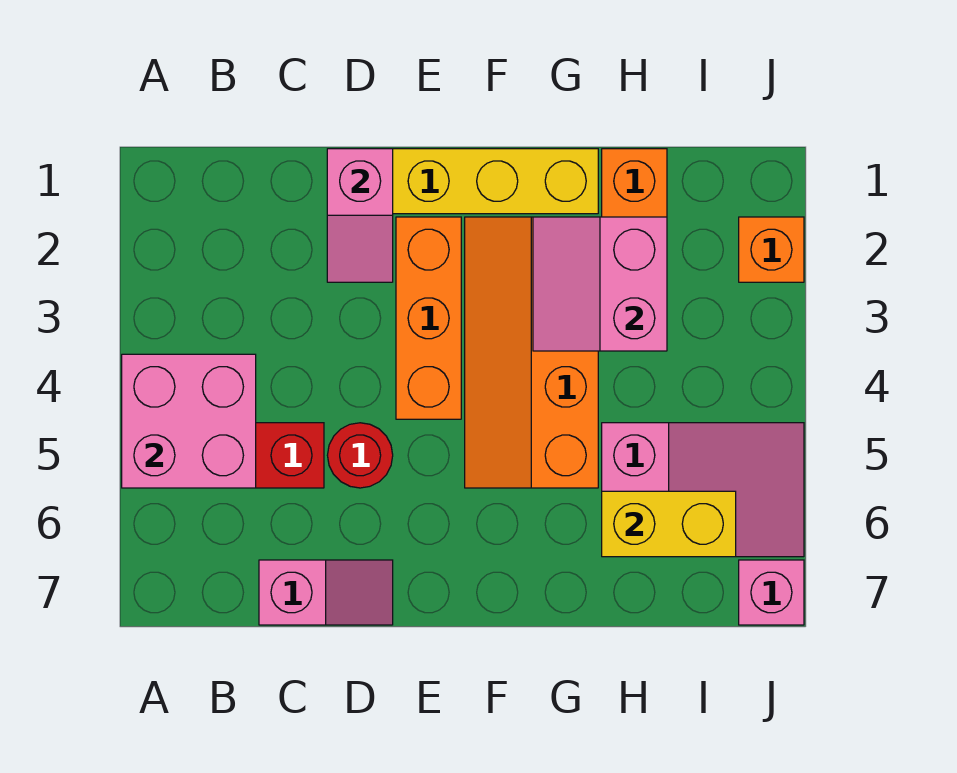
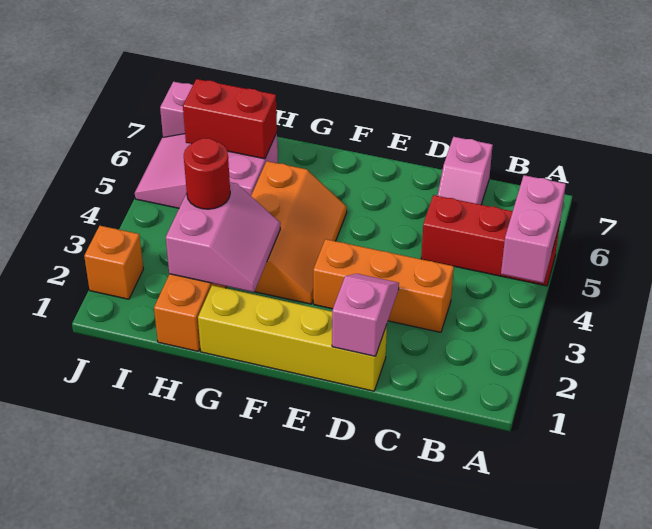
pink brick A4:B5 level 2 -> pink brick A4:A5 level 2
pink slope C7:D7 level 1 top C -> pink slope C6:C7 level 1 top 7
red round brick D5 level 1 -> red round brick H3 level 3
orange brick E2:E4 level 1 -> orange brick C3:E3 level 1
orange slope F2:G5 level 1 top G -> orange slope F3:G5 level 1 top G
yellow brick H6:I6 level 2 -> red brick H6:I6 level 2

